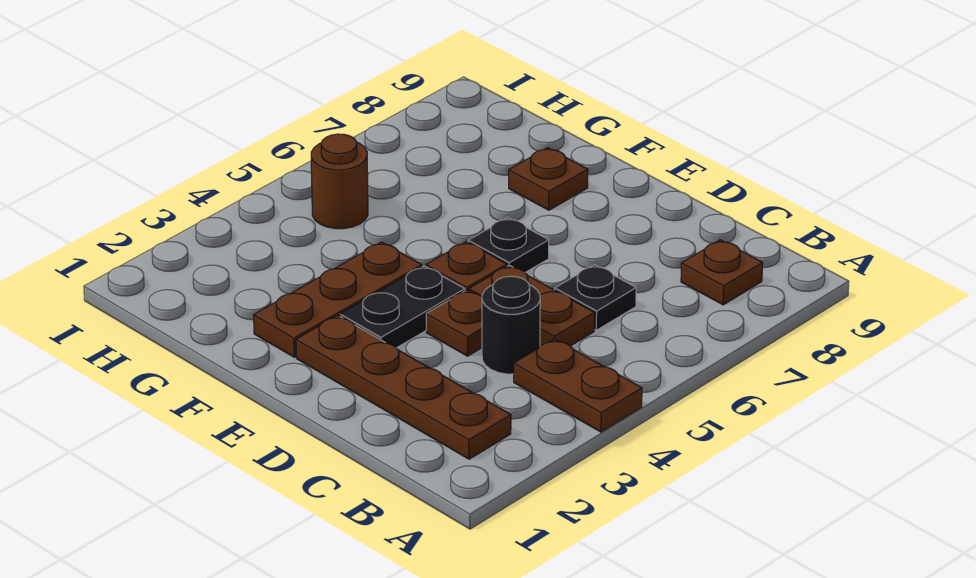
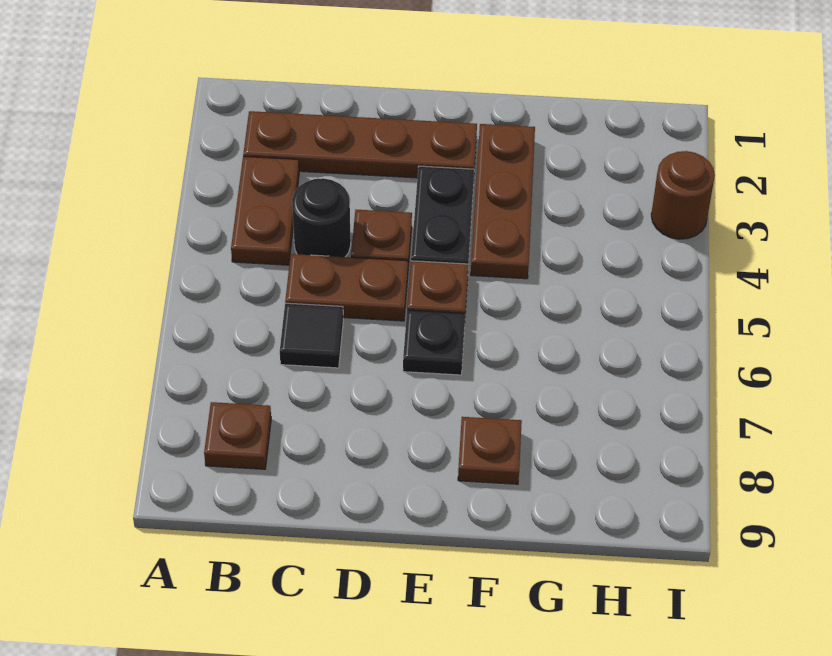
brown plate A4:B4 level 1 -> brown plate B3:B4 level 1
black plate C6 level 1 -> black tile C6 level 1
brown round brick H5 level 1 -> brown round brick I3 level 1

